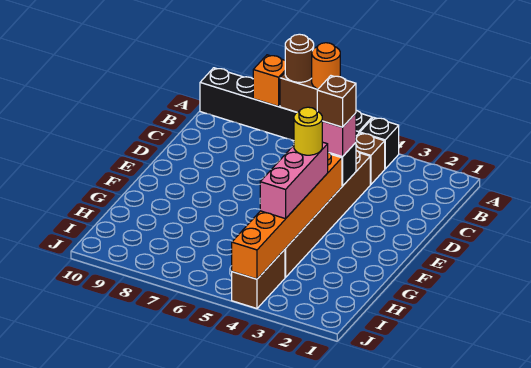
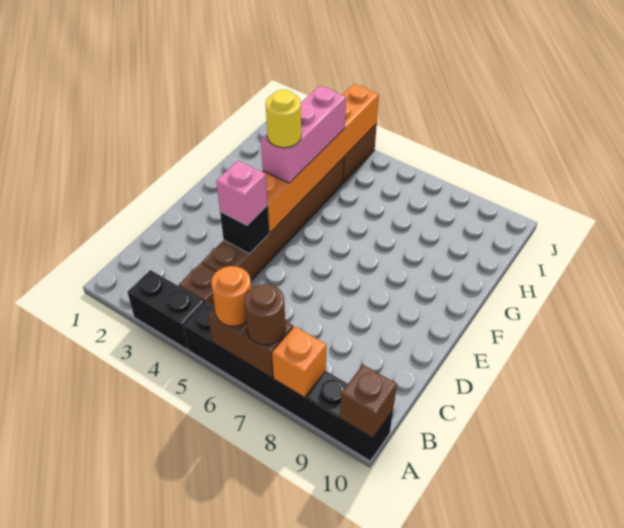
black brick A4 level 1 -> black brick A3:A4 level 1
brown brick D4 level 4 -> brown brick A10 level 2

